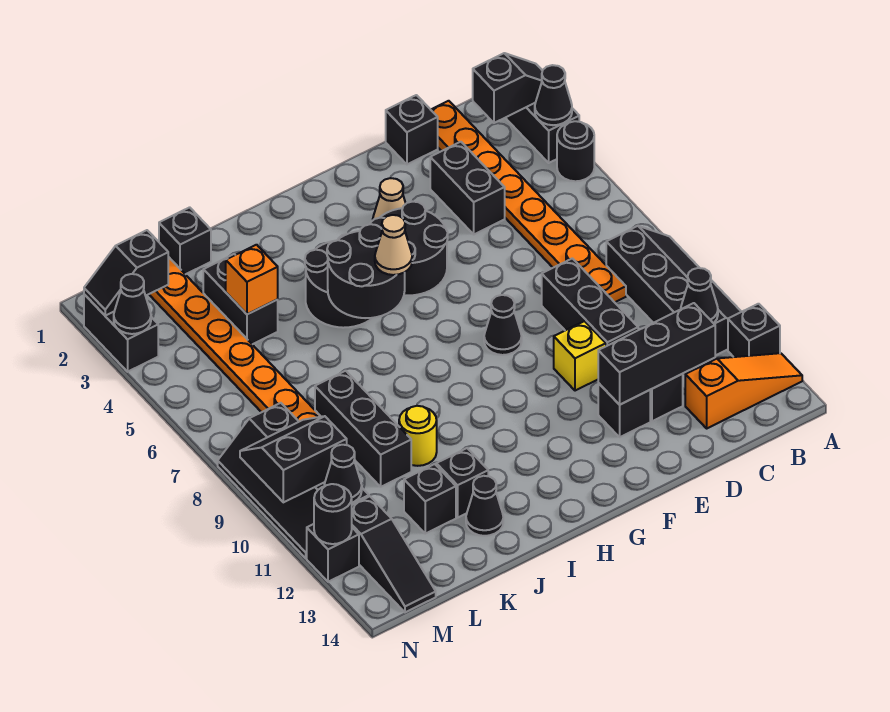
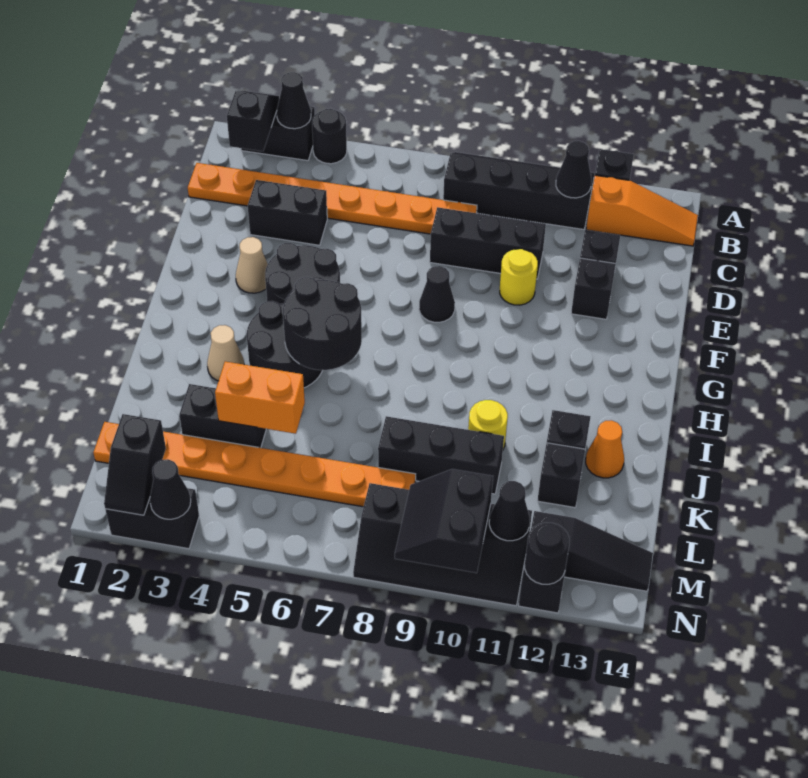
orange slope A13:C13 level 1 top C -> orange slope B12:B14 level 1 top 12
black brick C12:E12 level 2 -> none
black brick D1 level 1 -> none
yellow brick E10 level 1 -> yellow round brick E10 level 1
tan cone H6 level 3 -> tan cone I3 level 1
black cone J13 level 1 -> orange cone J13 level 1
black brick K1 level 1 -> none
orange brick K4 level 2 -> orange brick K4:K5 level 2

